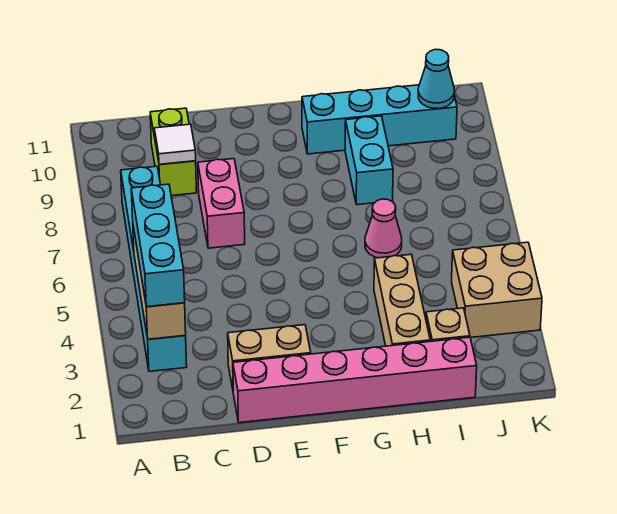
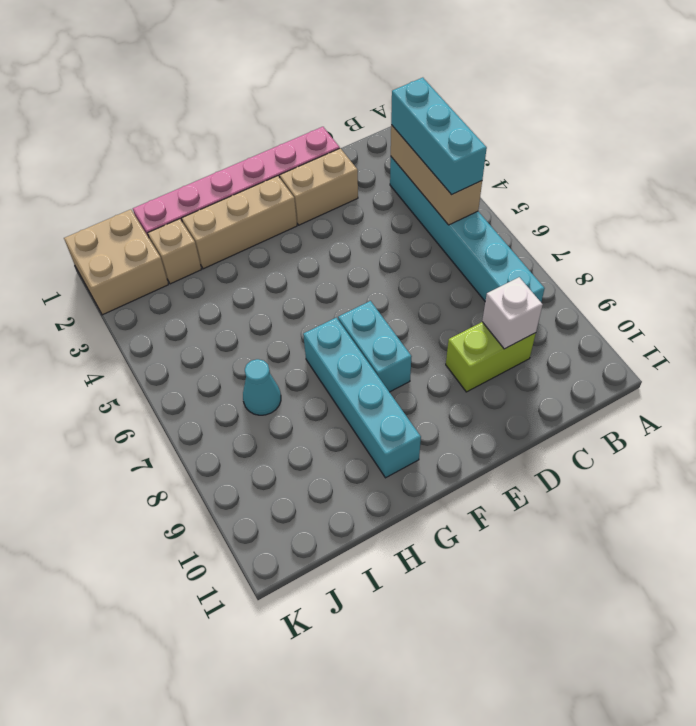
lime brick C9:C10 level 1 -> lime brick C9:D9 level 1
white tile C9 level 2 -> white brick C9 level 2
pink brick D7:D8 level 1 -> none
cyan brick G10:J10 level 1 -> cyan brick G7:G10 level 1
tan brick H2:H4 level 1 -> tan brick F2:H2 level 1
pink cone H6 level 1 -> none
cyan brick H8:H9 level 1 -> cyan brick F7:F8 level 1
tan brick J3:K4 level 1 -> tan brick J1:K2 level 1
cyan cone J10 level 2 -> cyan cone I7 level 1

